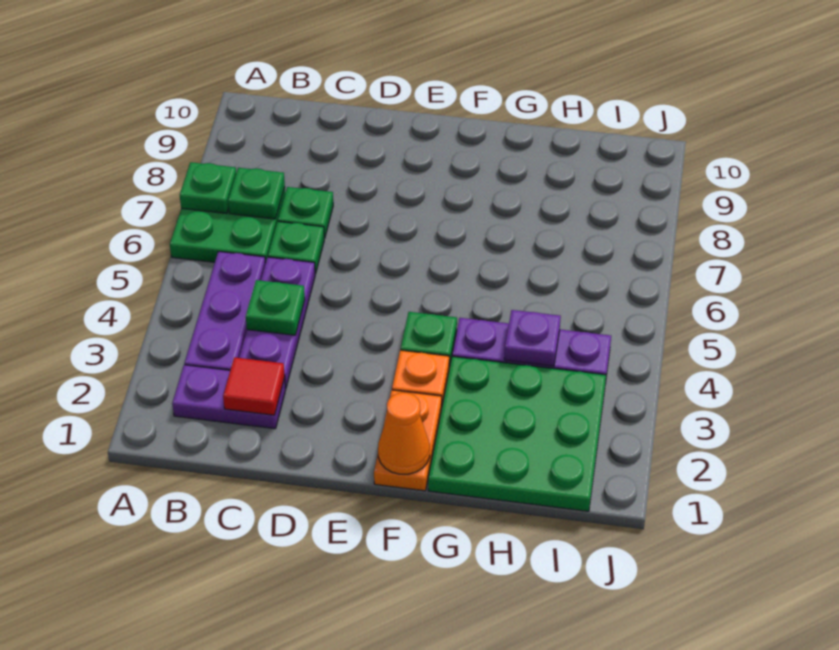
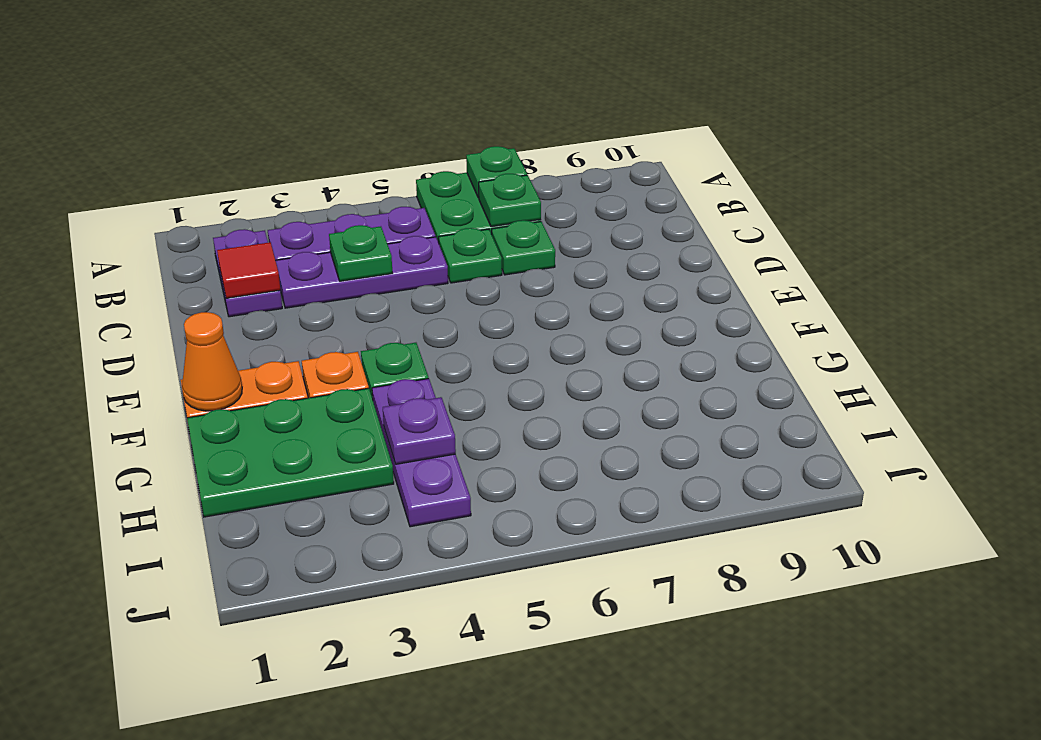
green plate G1:I3 level 1 -> green plate G1:H3 level 1

